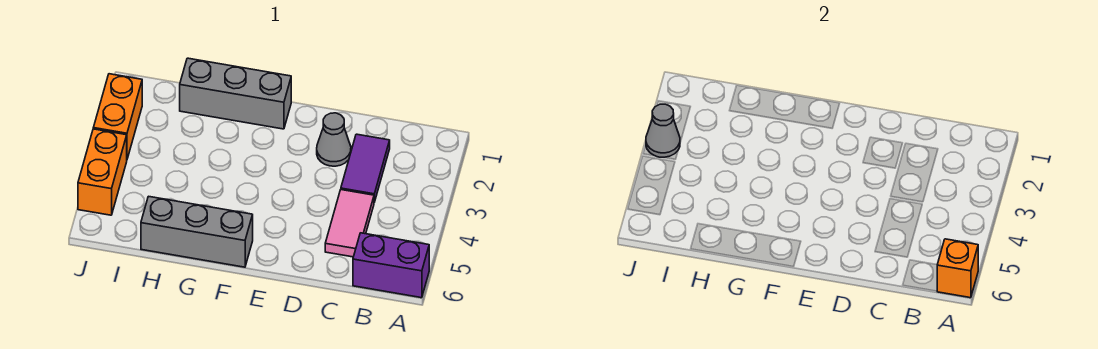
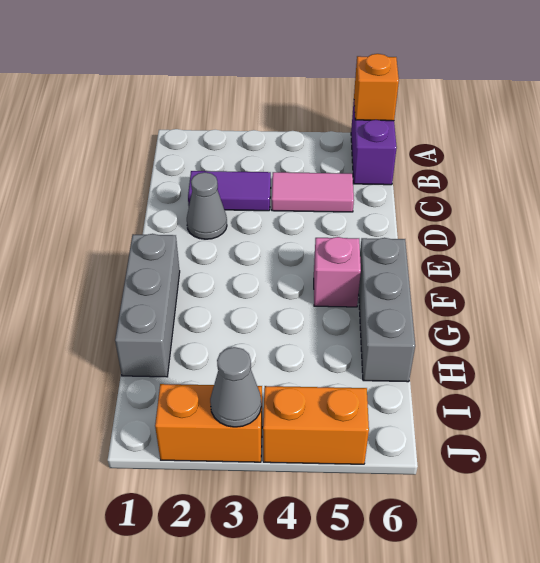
none -> pink brick F5 level 1

